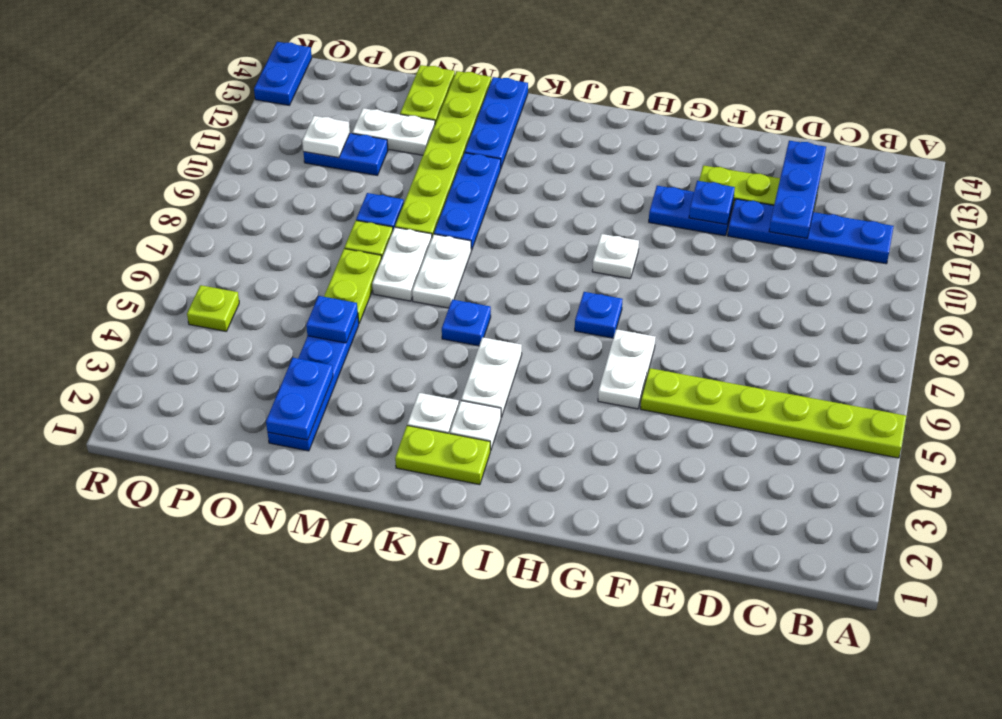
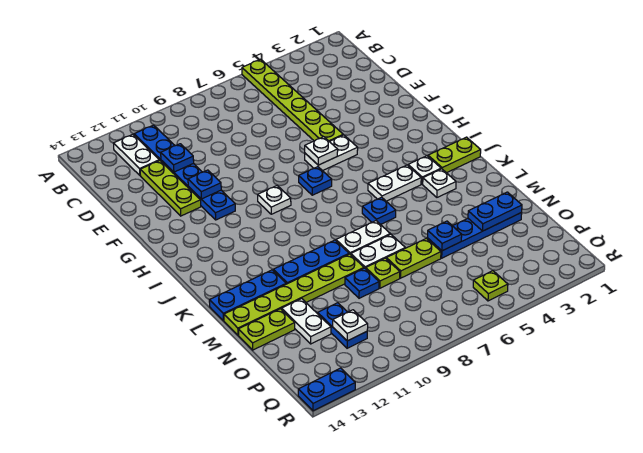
none -> white plate B12:C12 level 1
blue plate D11:D13 level 2 -> blue plate D11 level 2
none -> white plate G6 level 2
lime plate J2:K2 level 1 -> lime plate J1:J2 level 1

